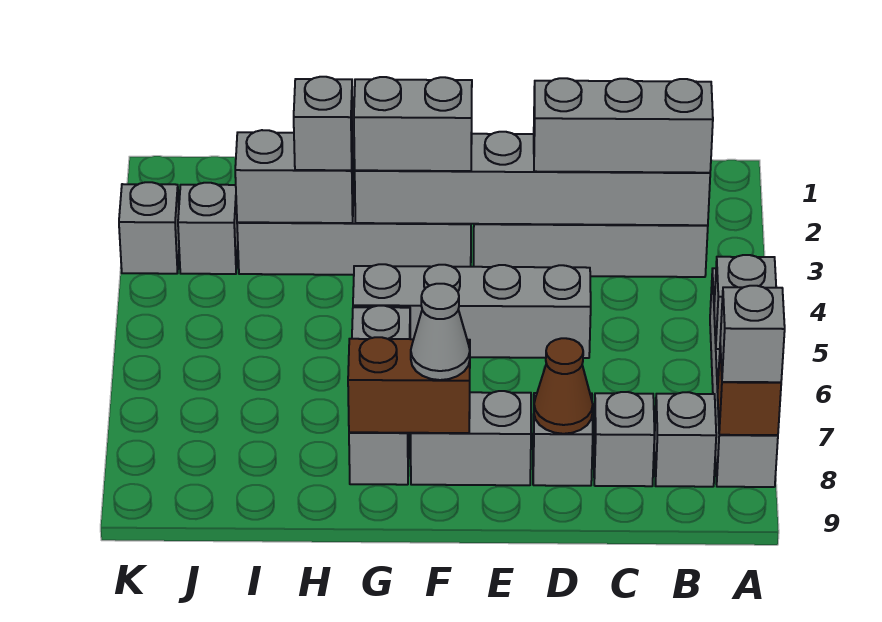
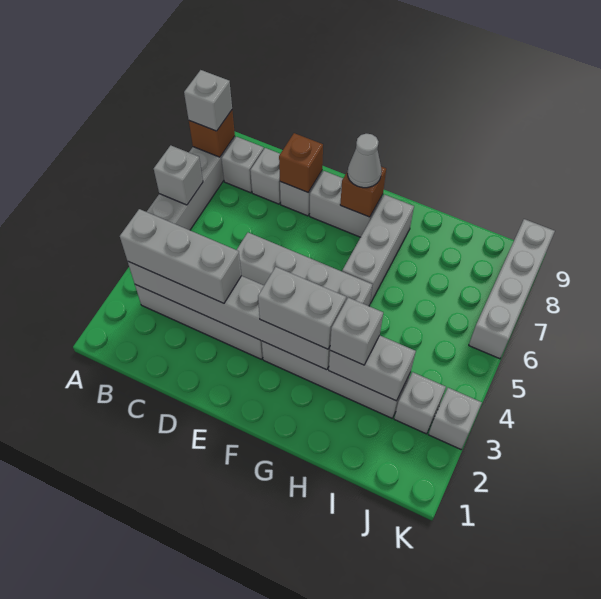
brown cone D8 level 2 -> brown brick D8 level 2
brown brick F8:G8 level 2 -> brown brick F8 level 2
none -> grey brick K6:K9 level 1

